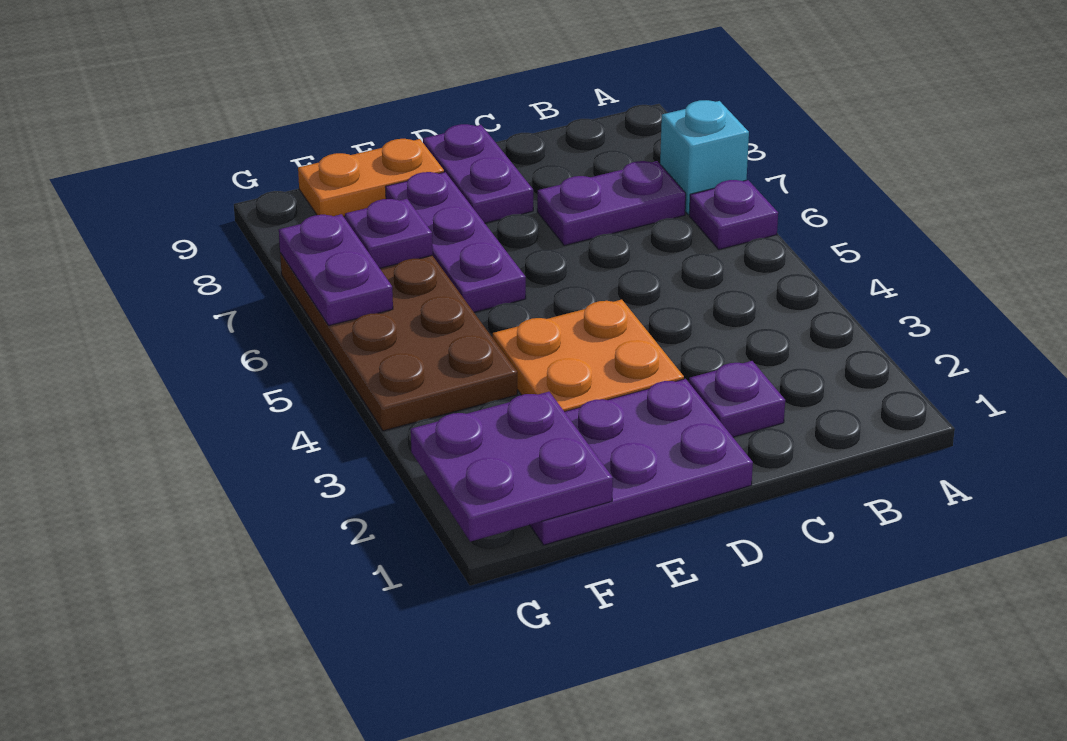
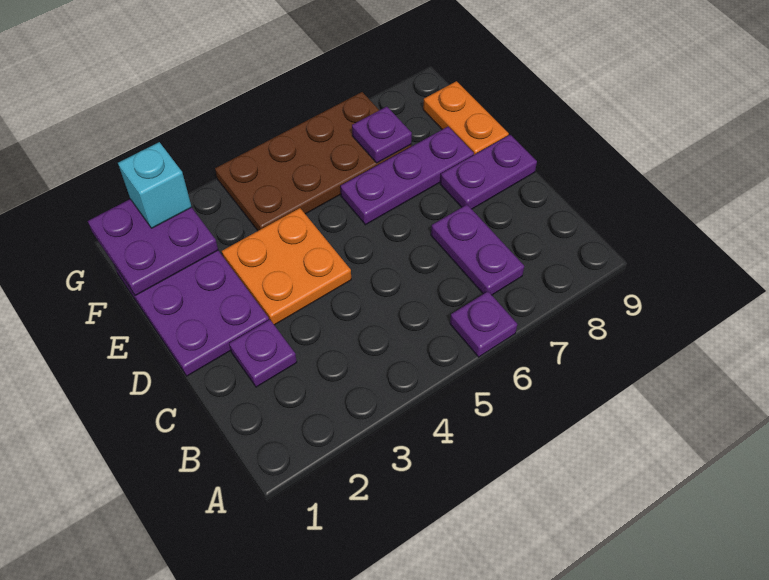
cyan brick A7 level 1 -> cyan brick G2 level 3
purple plate G6:G7 level 2 -> none

